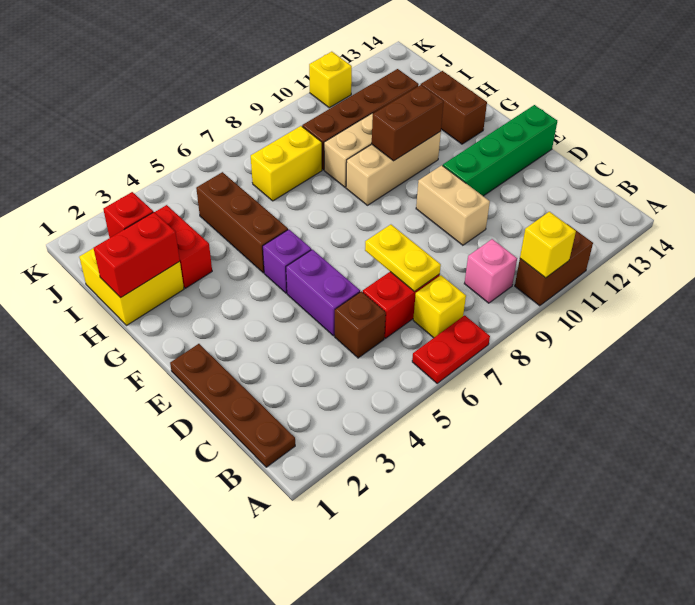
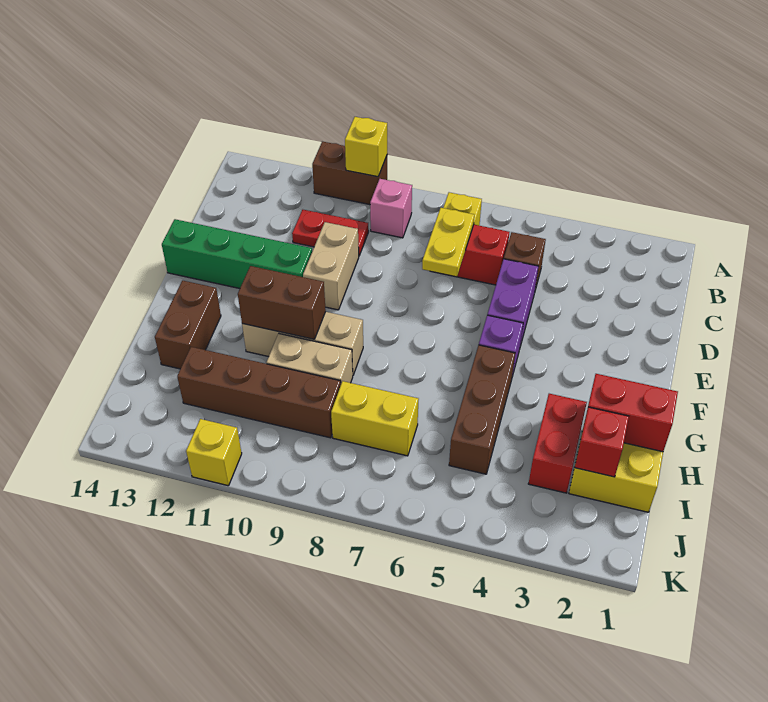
red plate A6:A7 level 1 -> red plate C10:C11 level 1
brown plate B1:E1 level 1 -> none

